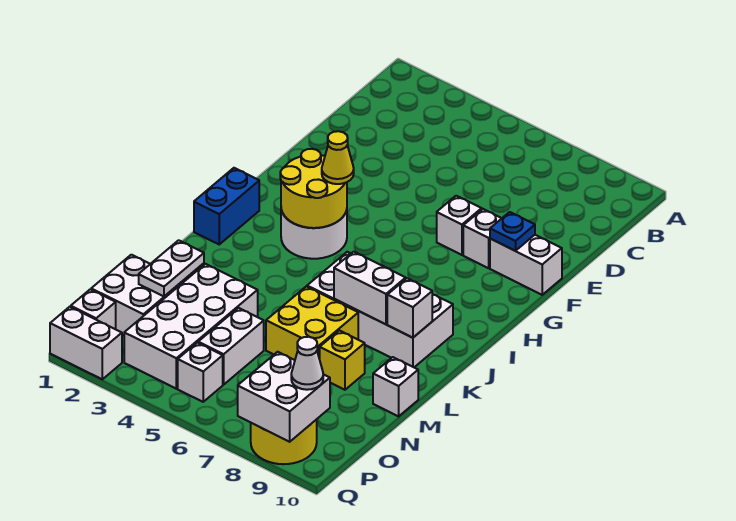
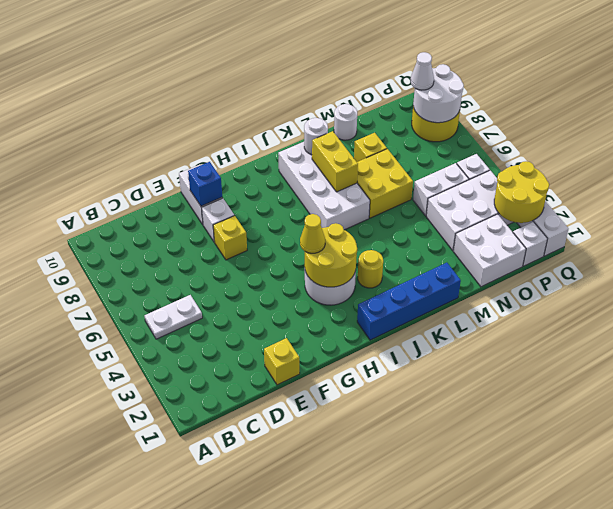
none -> yellow brick E1 level 1
white brick F7 level 1 -> yellow brick F7 level 1
blue plate F9 level 2 -> blue brick F9 level 2
blue brick I1:J1 level 1 -> blue brick I1:L1 level 1
none -> yellow round brick J3 level 1
white brick K7:K8 level 2 -> yellow brick K7:K8 level 2
white brick K9 level 2 -> white round brick K9 level 2
white plate M2:N2 level 2 -> white plate B5:C5 level 1
white brick M3:P4 level 1 -> white brick N3:P4 level 1
white brick M10 level 1 -> white round brick M10 level 1
none -> yellow round brick P2:Q3 level 2
white brick P8:Q9 level 2 -> white round brick P8:Q9 level 2

